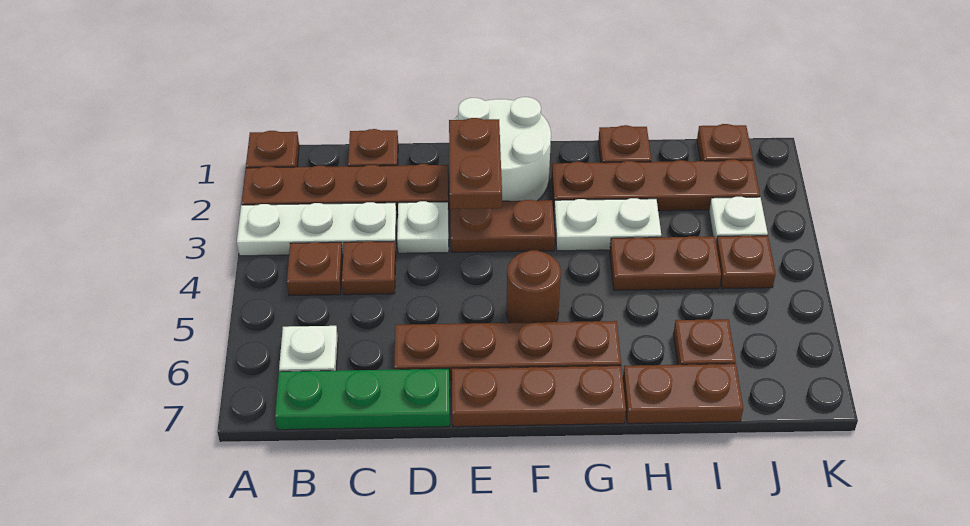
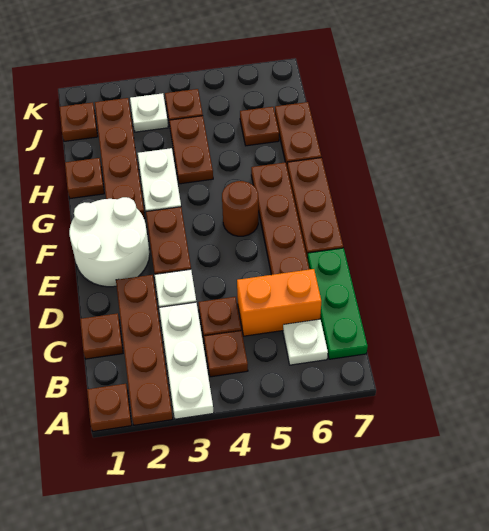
none -> orange brick C5:C6 level 1
brown plate E2:E3 level 2 -> none

